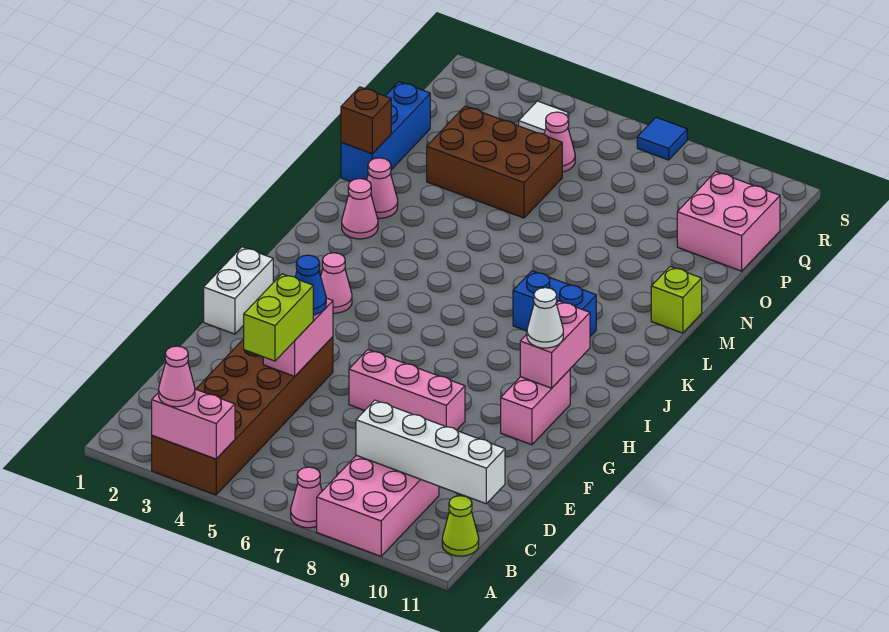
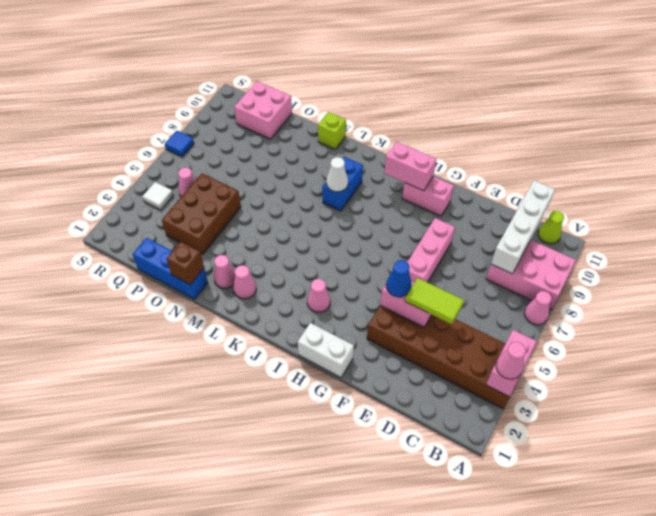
lime brick D4:E4 level 3 -> lime tile D4:E4 level 3
white cone H10 level 3 -> white cone K8 level 2

